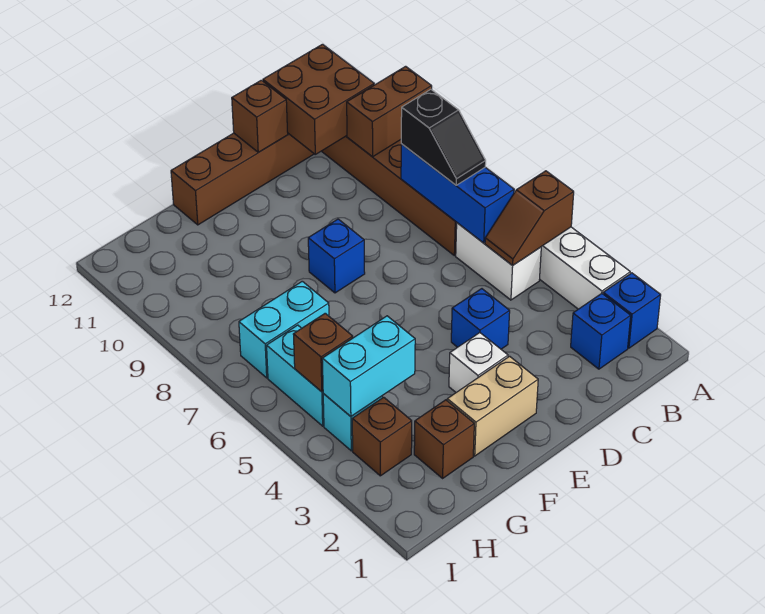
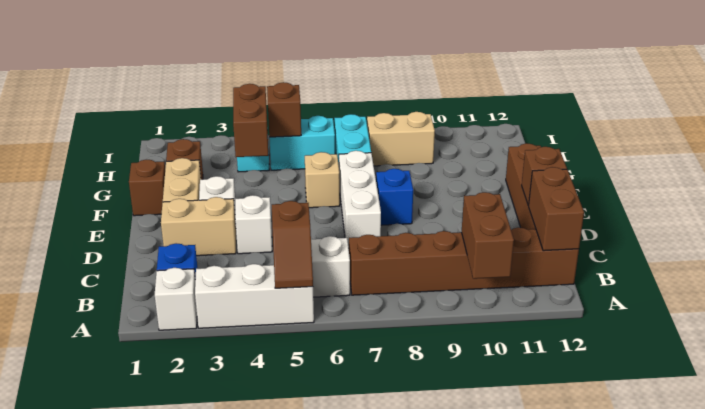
blue brick A2 level 1 -> white brick A2 level 1
brown slope A5:B5 level 2 top A -> brown slope A5:B5 level 2 top B
blue brick B6:B8 level 2 -> none
black slope B7:B8 level 3 top 8 -> none
brown brick B11:C12 level 2 -> brown brick B12:C12 level 2
none -> tan brick D2:D3 level 1
blue brick D4 level 1 -> white brick D4 level 1
none -> white brick D7:F7 level 1
none -> tan brick F6 level 1
cyan brick G4:H4 level 2 -> brown brick G4:H4 level 2
brown brick H3 level 1 -> brown brick F1 level 1
none -> tan brick H8:H9 level 1

